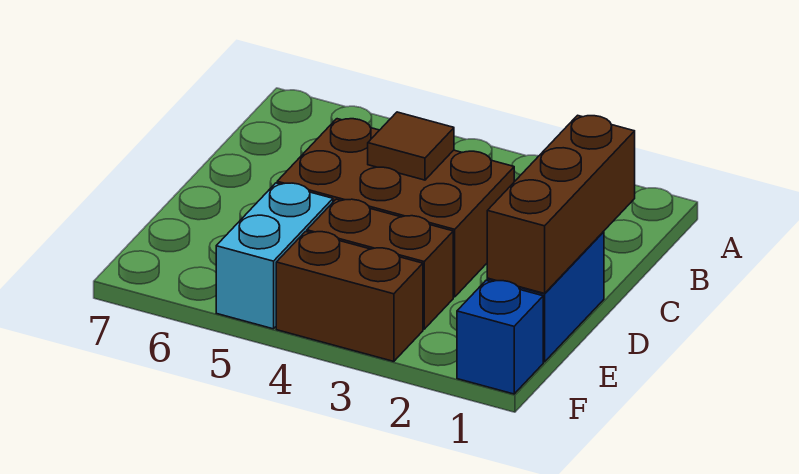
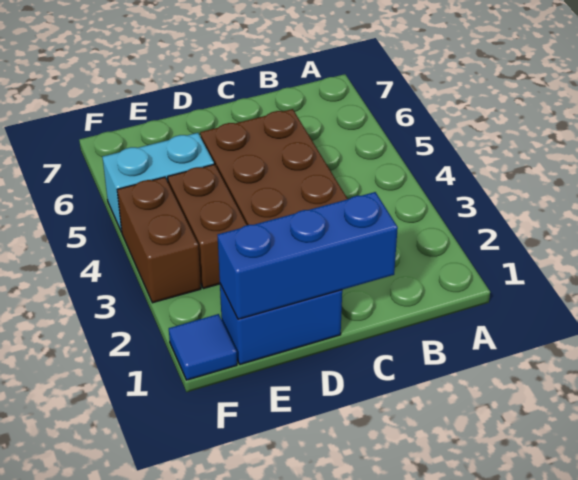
brown brick C1:E1 level 2 -> blue brick C1:E1 level 2
brown tile C4 level 2 -> none
blue brick F1 level 1 -> blue tile F1 level 1

